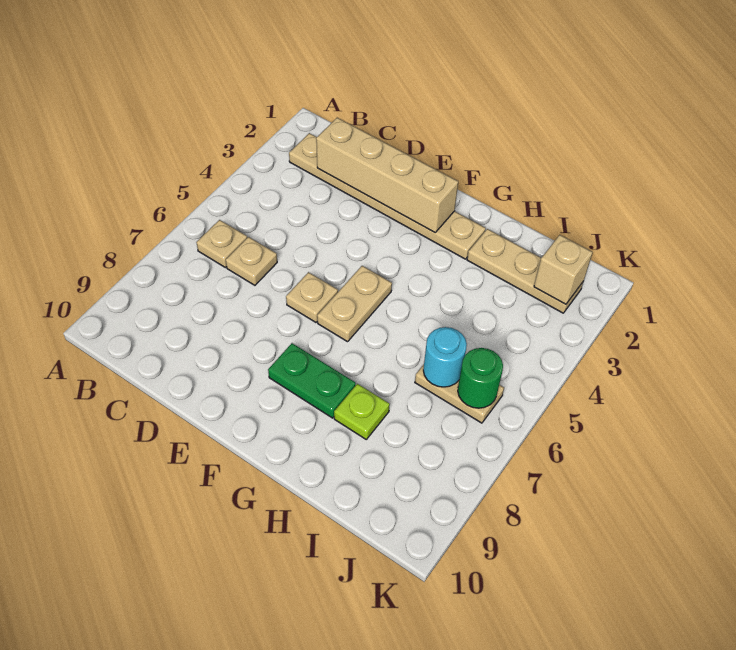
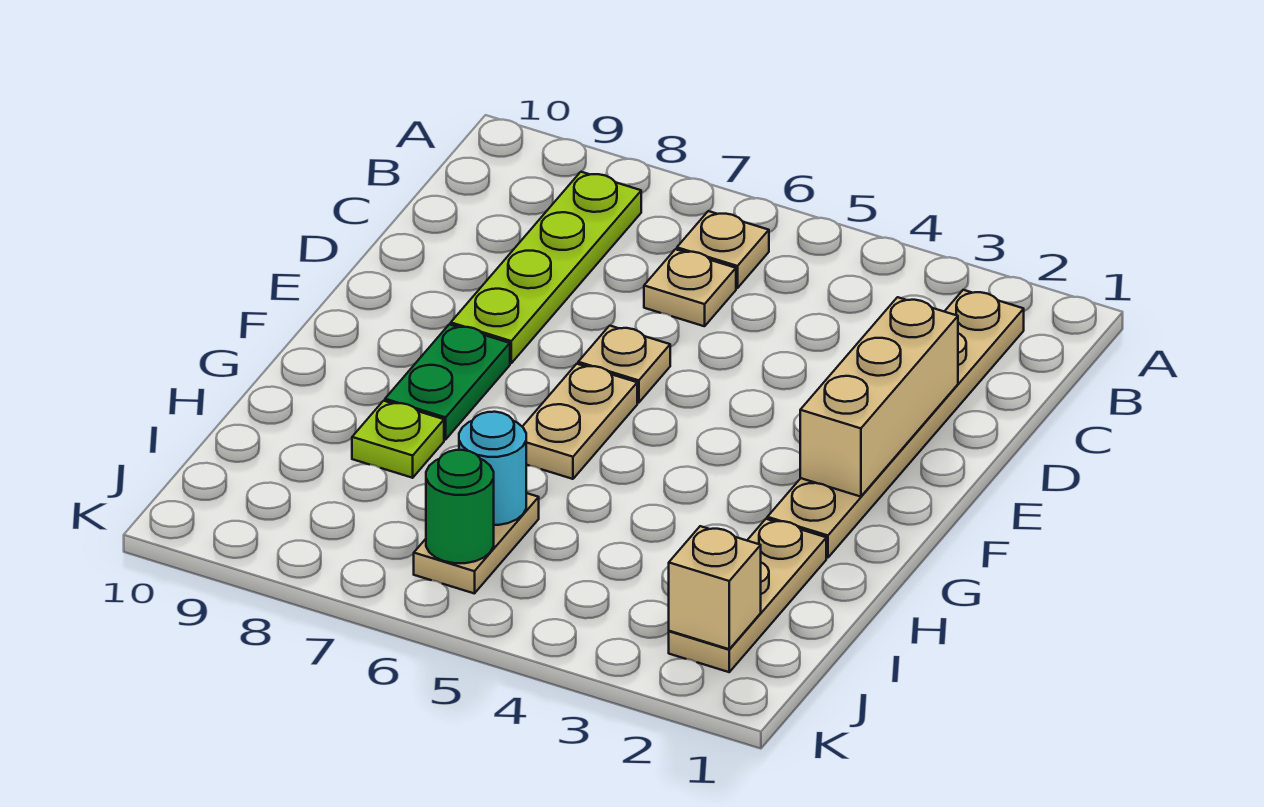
none -> lime plate B8:E8 level 1
tan brick C2:F2 level 2 -> tan brick D2:F2 level 2
tan plate F5:F6 level 1 -> tan plate F6:G6 level 1

